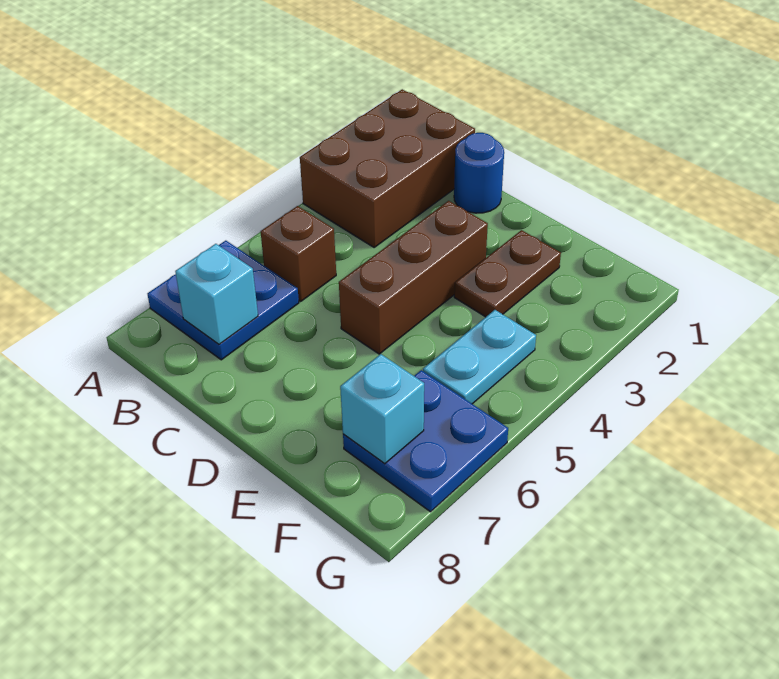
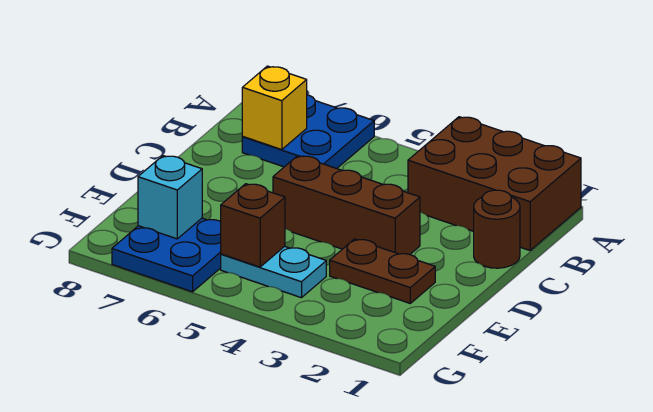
brown brick B5 level 1 -> brown brick F5 level 2
cyan brick B7 level 2 -> yellow brick B7 level 2
blue round brick C1 level 1 -> brown round brick C1 level 1

